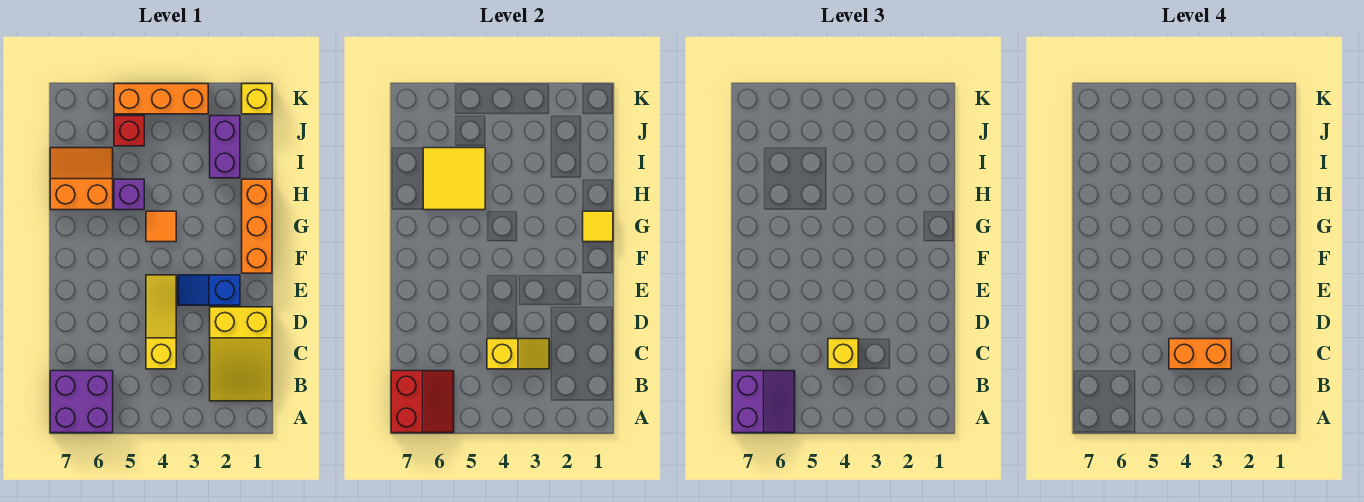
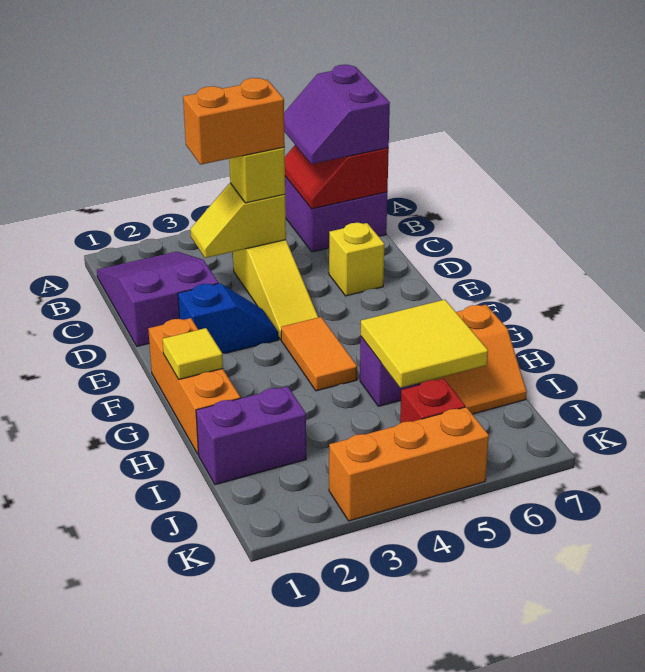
yellow slope B1:D2 level 1 top D -> purple slope B1:D2 level 1 top D
orange tile G4 level 1 -> orange tile F4:G4 level 1
purple brick I2:J2 level 1 -> purple brick I1:I2 level 1
yellow brick K1 level 1 -> yellow brick D6 level 1

